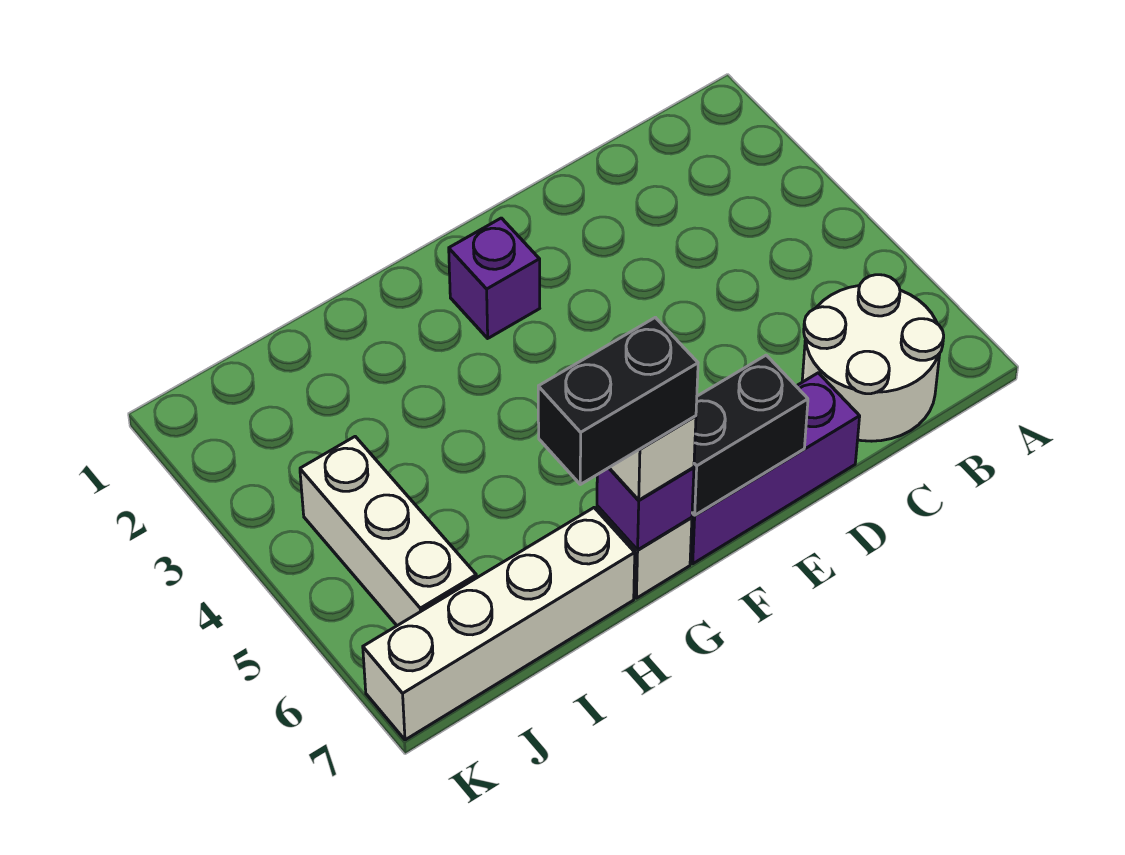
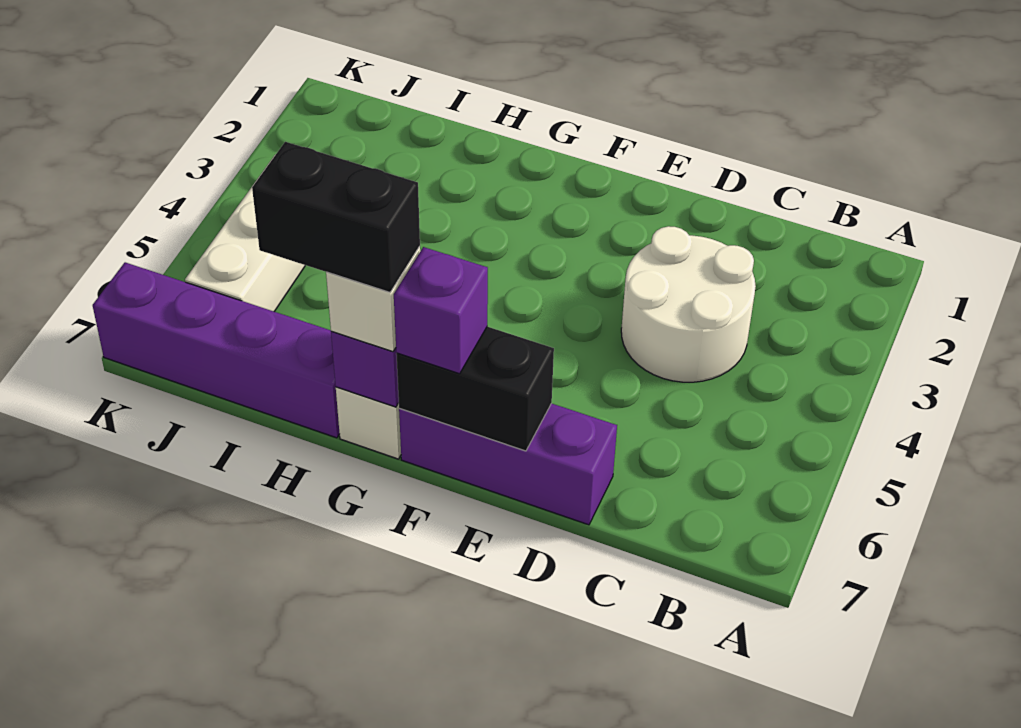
white round brick B6:C7 level 1 -> white round brick C3:D4 level 1
purple brick F2 level 1 -> purple brick F7 level 3
white brick H7:K7 level 1 -> purple brick H7:K7 level 1

